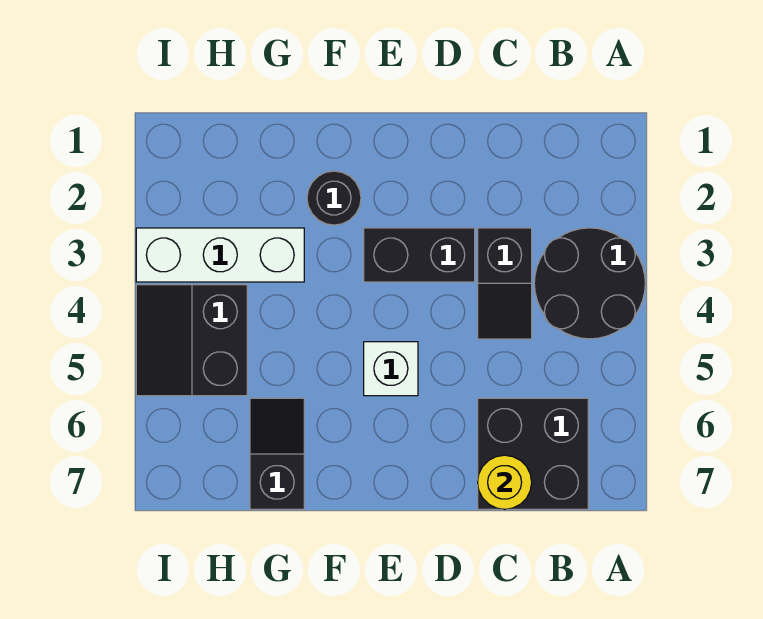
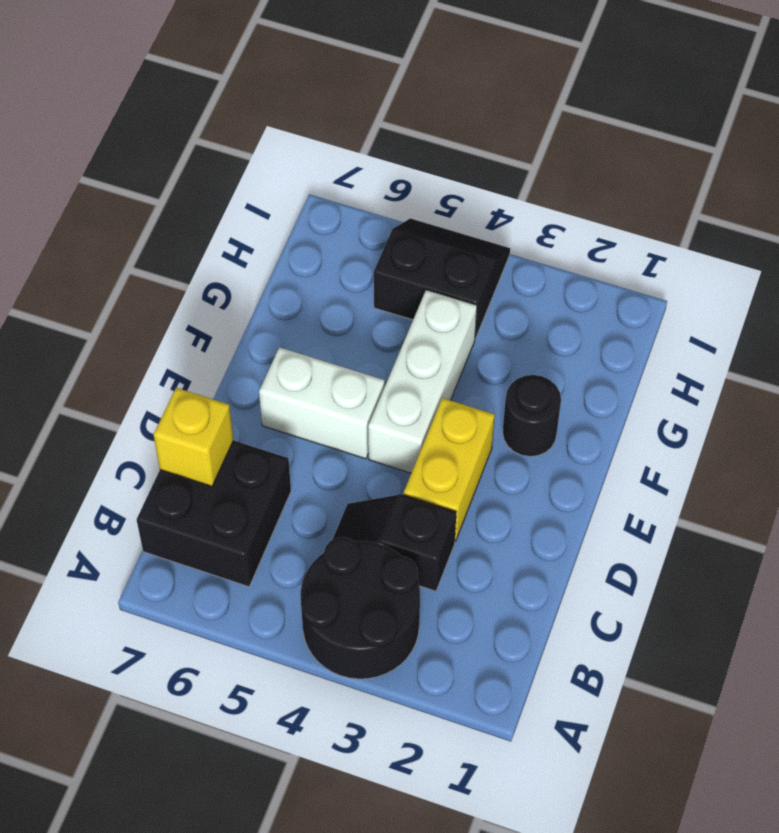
yellow round brick C7 level 2 -> yellow brick C7 level 2
black brick D3:E3 level 1 -> yellow brick D3:E3 level 1
white brick E5 level 1 -> white brick E5:E6 level 1
white brick G3:I3 level 1 -> white brick E4:G4 level 1
black slope G6:G7 level 1 top 7 -> none

